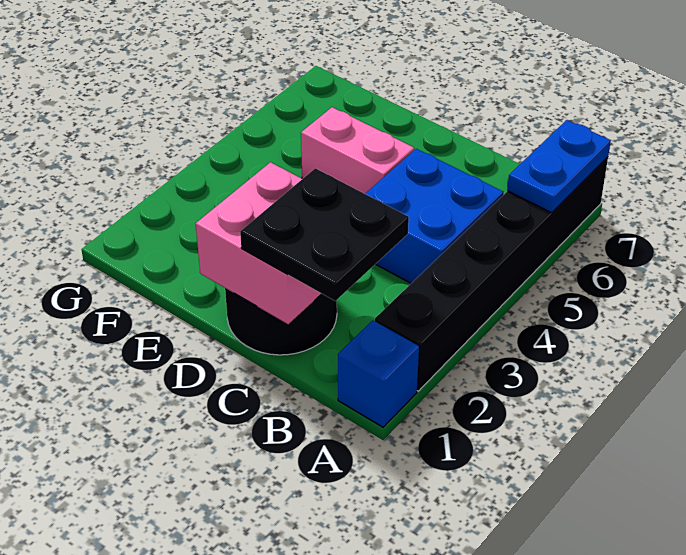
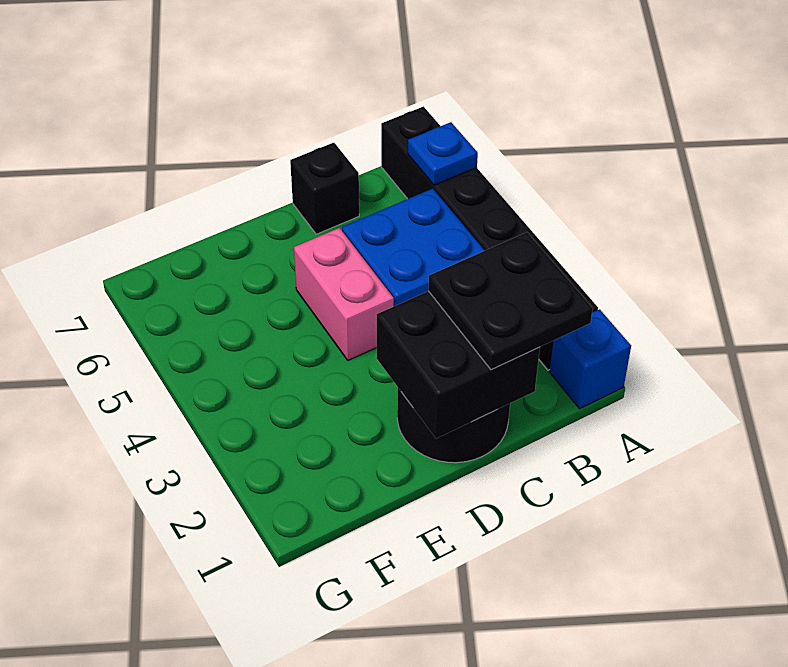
blue plate A6:A7 level 2 -> blue plate A6 level 2
pink brick C1:D2 level 2 -> black brick C1:D2 level 2
none -> black brick C7 level 1
pink brick D5:E5 level 1 -> pink brick D4:D5 level 1

